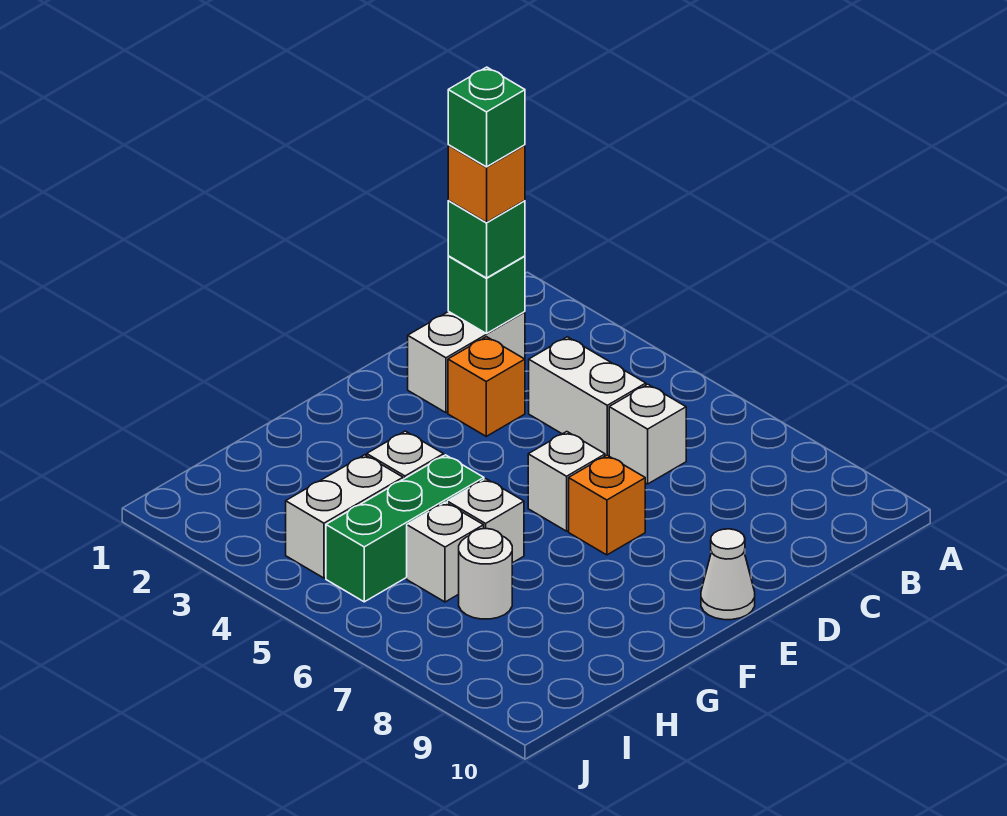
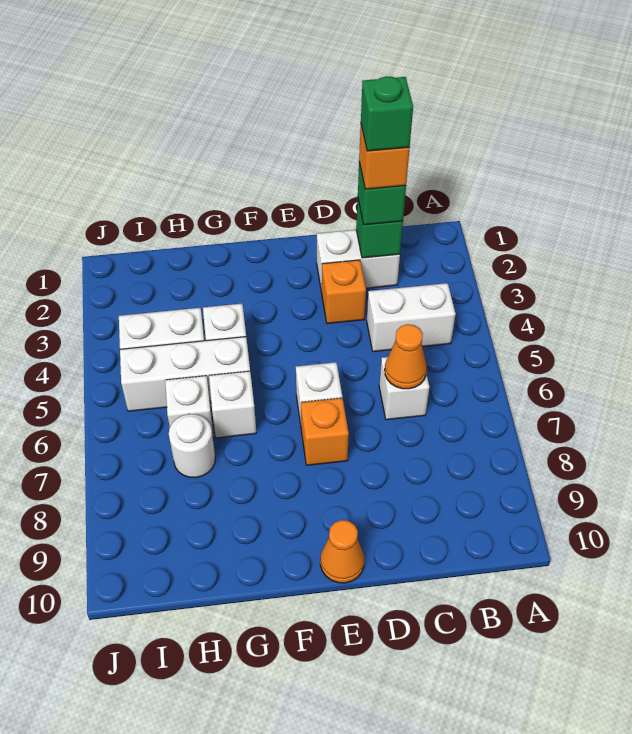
white brick C4:C5 level 1 -> white brick B4:C4 level 1
none -> orange cone C6 level 2
white cone E10 level 1 -> orange cone E10 level 1
green brick G5:I5 level 1 -> white brick G5:I5 level 1

